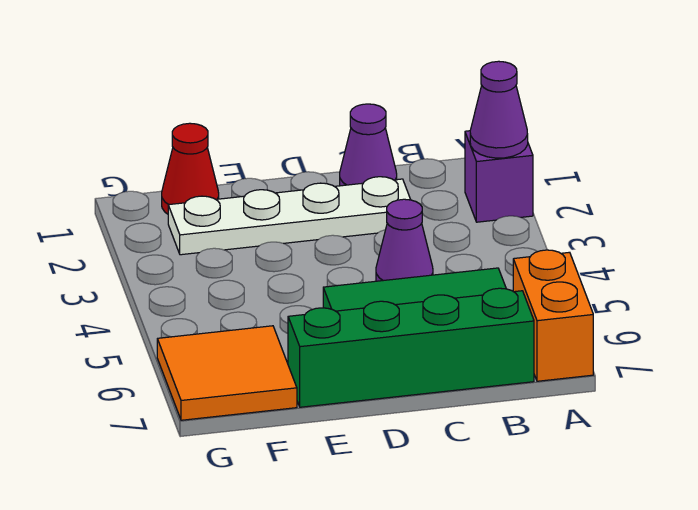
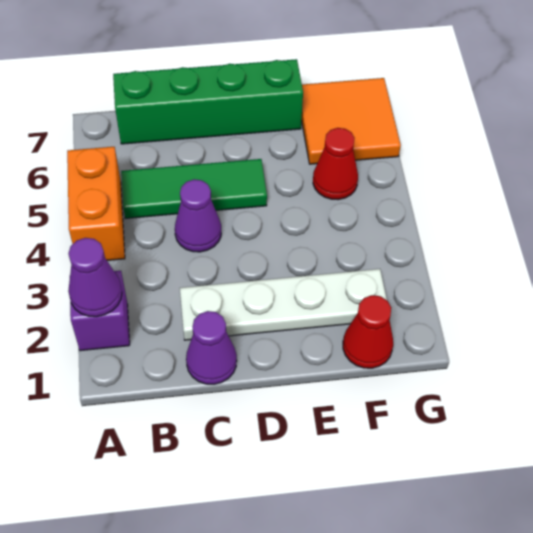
orange brick A6:A7 level 1 -> orange brick A4:A5 level 1
none -> red cone F5 level 1

